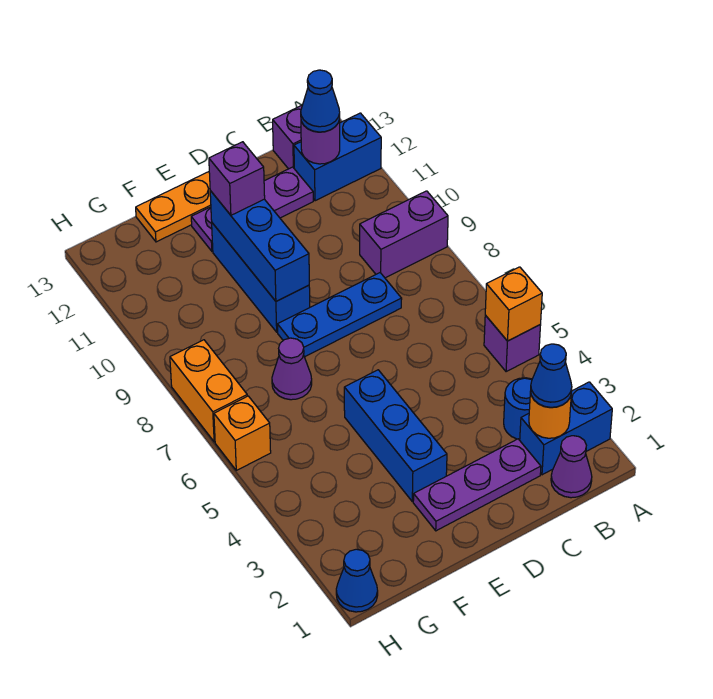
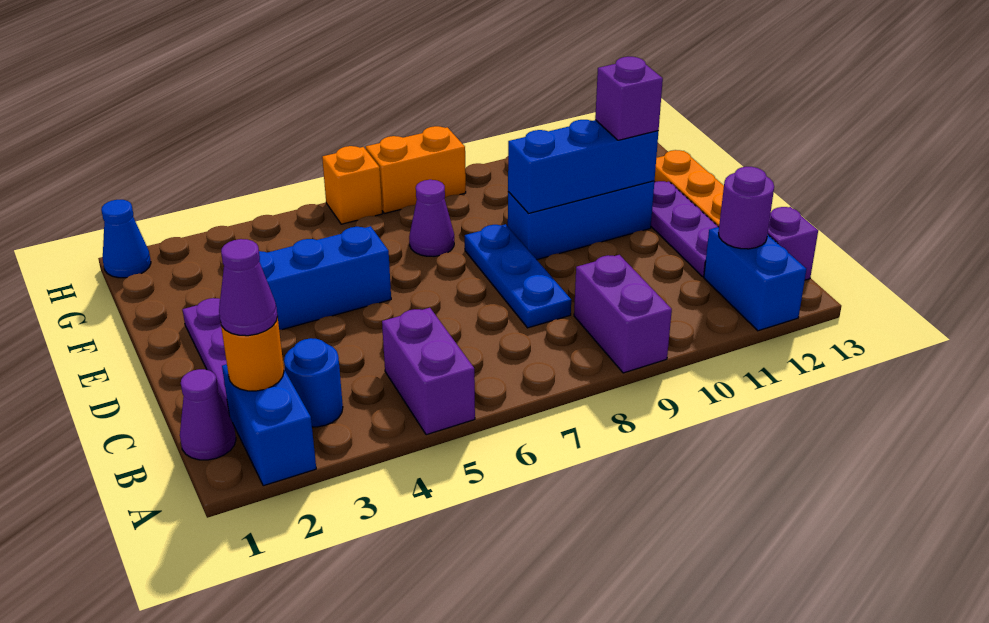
purple brick A5 level 1 -> purple brick A5:B5 level 1
orange brick A5 level 2 -> none
blue cone B2 level 3 -> purple cone B2 level 3
blue cone B12 level 3 -> none

